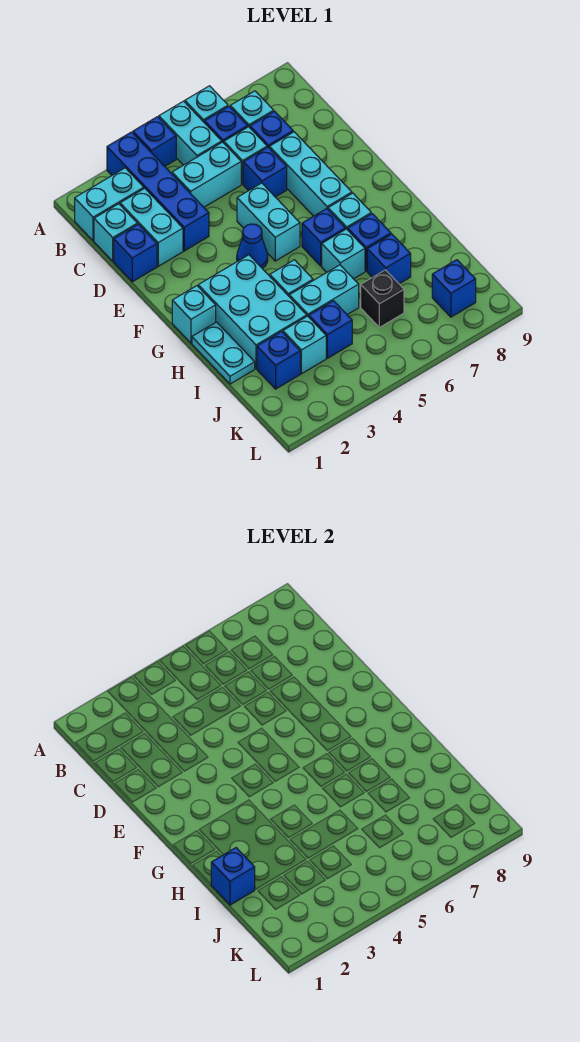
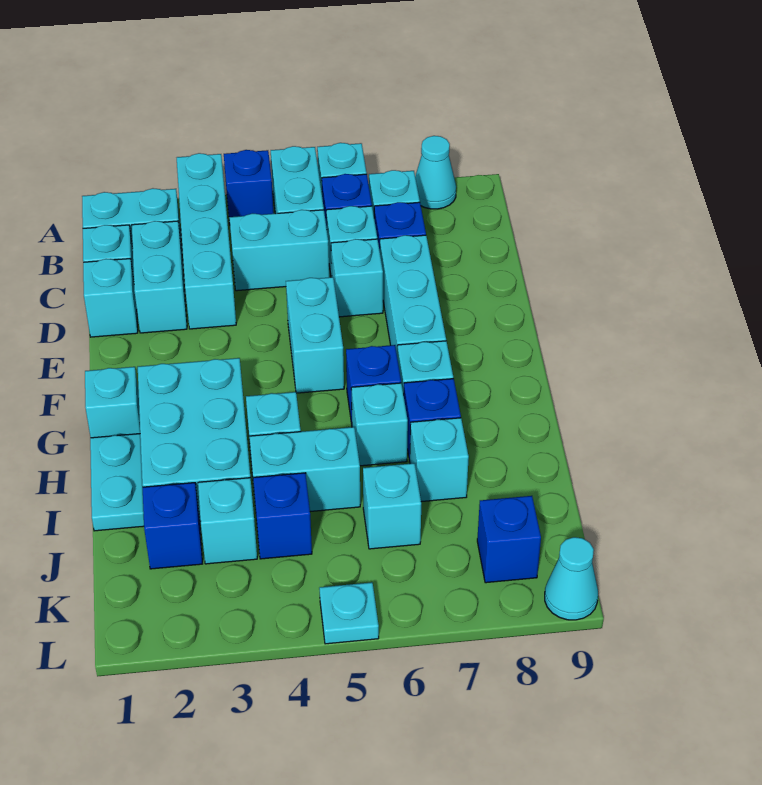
blue brick A3:D3 level 1 -> cyan brick A3:D3 level 1
none -> cyan cone A8 level 1
blue brick D1 level 1 -> cyan brick D1 level 1
blue brick D6 level 1 -> cyan brick D6 level 1
blue cone F4 level 1 -> none
blue brick I1 level 2 -> none
blue brick I7 level 1 -> cyan brick I7 level 1
black brick J6 level 1 -> cyan brick J6 level 1
none -> cyan plate L5 level 1
none -> cyan cone L9 level 1

